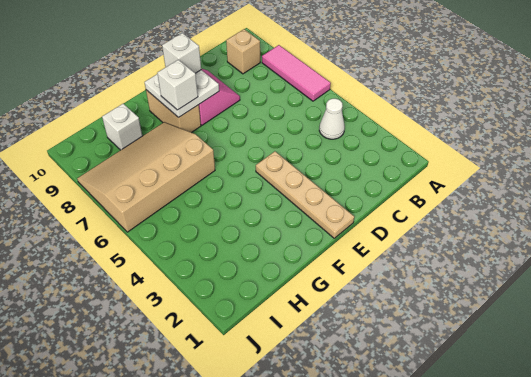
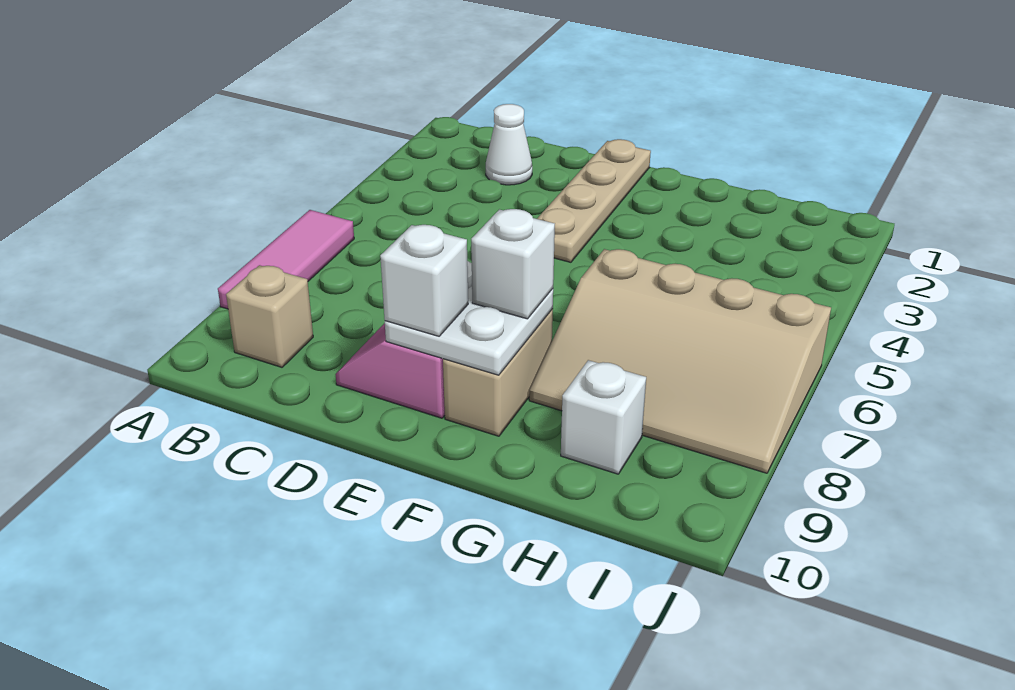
white cone B4 level 1 -> white cone C2 level 1

